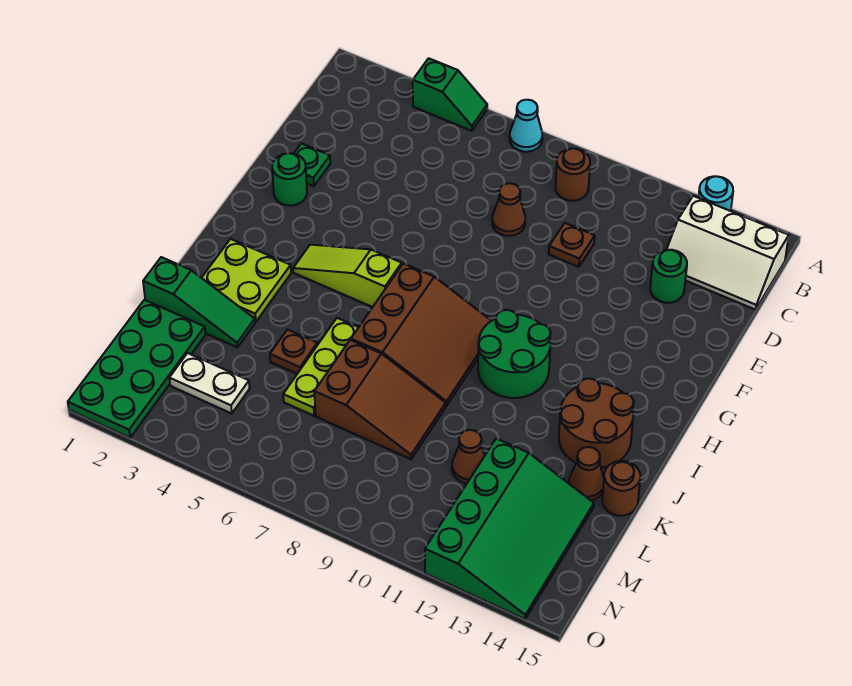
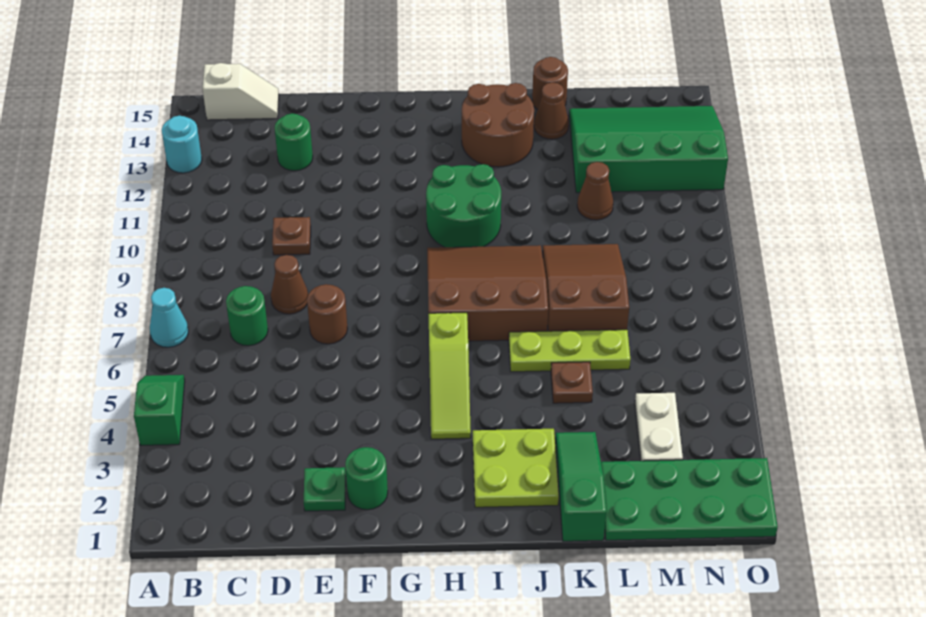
brown round brick B9 level 1 -> brown round brick E7 level 1
white slope B13:C15 level 1 top B -> white slope B15:C15 level 1 top B
none -> green round brick C7 level 1

